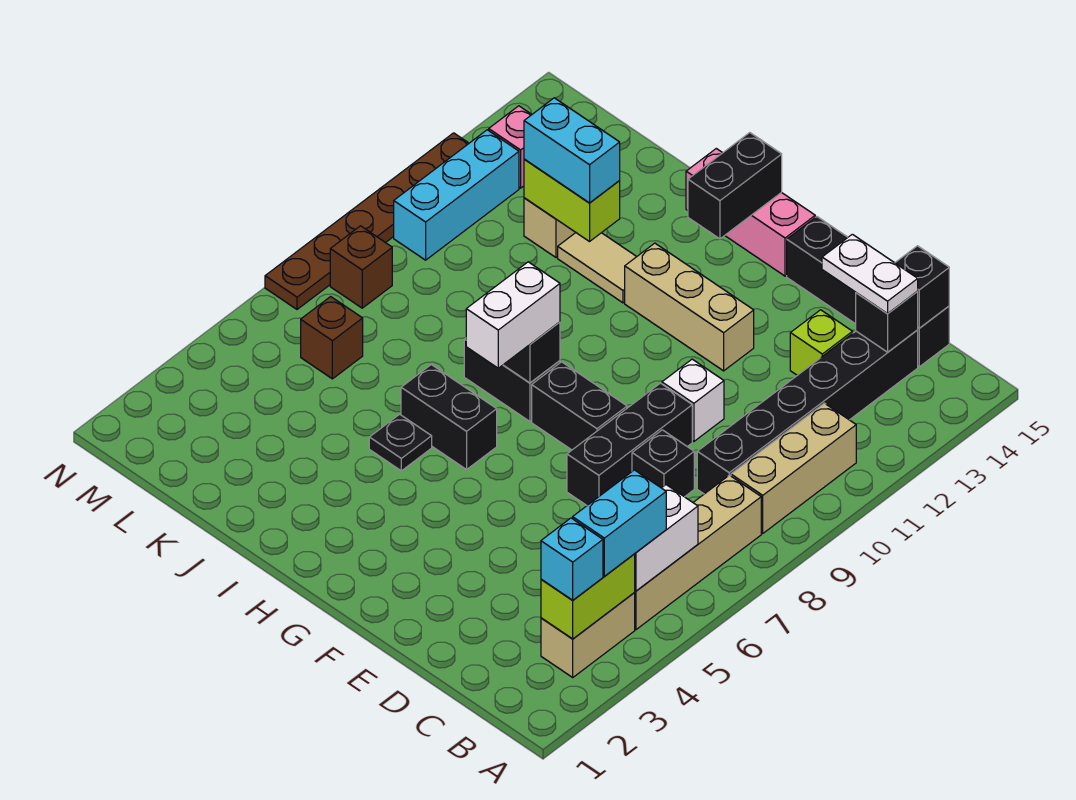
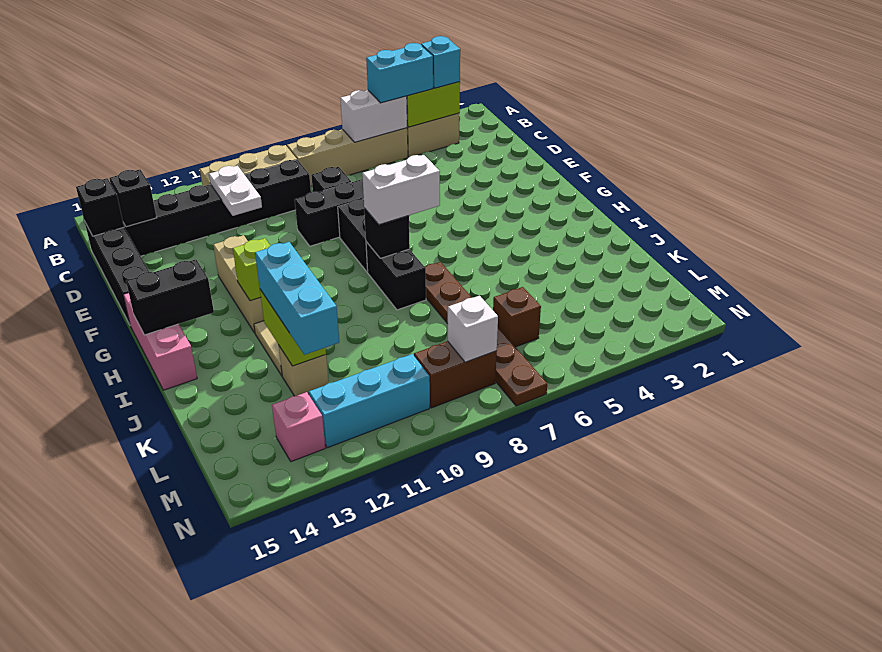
white plate C14:D14 level 3 -> white plate C11:D11 level 2
lime brick D13 level 1 -> lime brick H12 level 2
white brick E10 level 1 -> white brick M8 level 2
black brick H6:I6 level 1 -> none
black plate I5 level 1 -> none
cyan brick J12:K12 level 3 -> cyan brick J12:L12 level 3
brown brick M8 level 1 -> brown brick M8:M9 level 1
brown plate N7:N12 level 1 -> brown plate I7:N7 level 1

